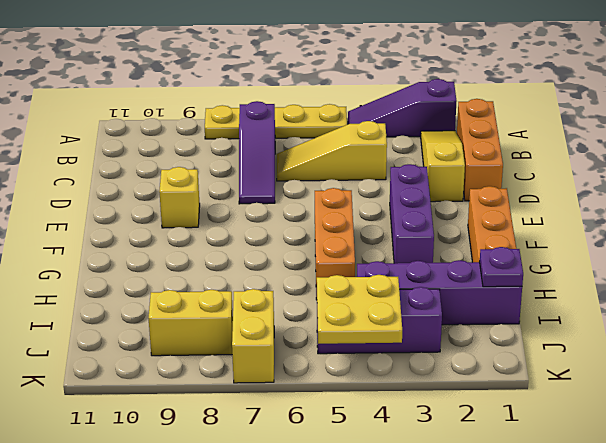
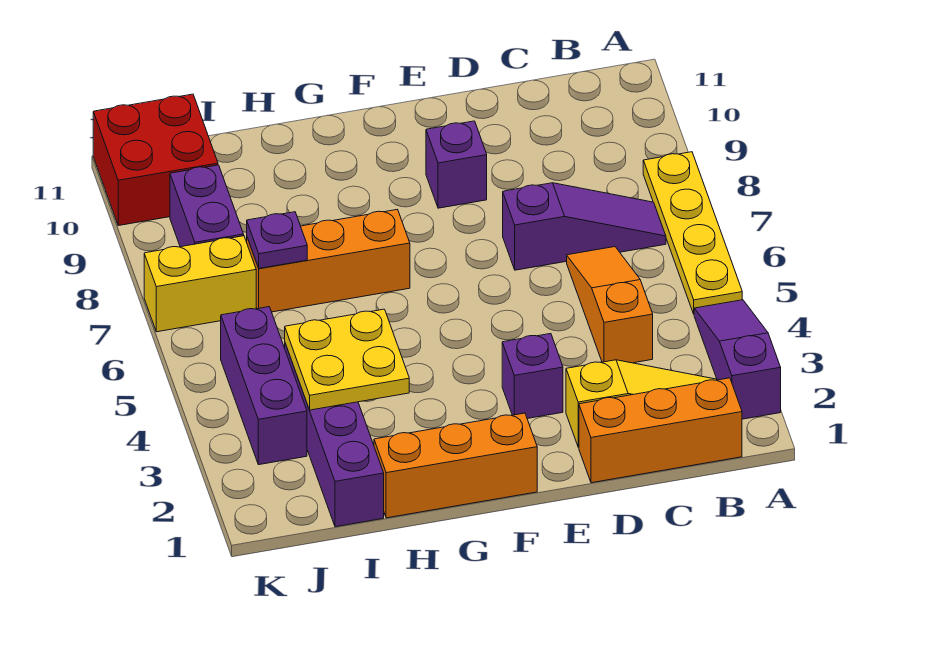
purple slope B7:D7 level 1 top B -> purple slope B7:D7 level 1 top D
yellow slope C4:C6 level 1 top 4 -> orange slope C4:C6 level 1 top 4
purple brick E3:G3 level 1 -> purple brick E3 level 1
yellow brick E9 level 1 -> purple brick E9 level 1
orange brick F5:H5 level 1 -> orange brick G7:I7 level 1
purple plate I1 level 2 -> purple plate I7 level 2
yellow plate J4:K5 level 2 -> yellow plate H3:I4 level 2
yellow brick J8:J9 level 1 -> purple brick J8:J9 level 1
none -> red brick J10:K11 level 1

